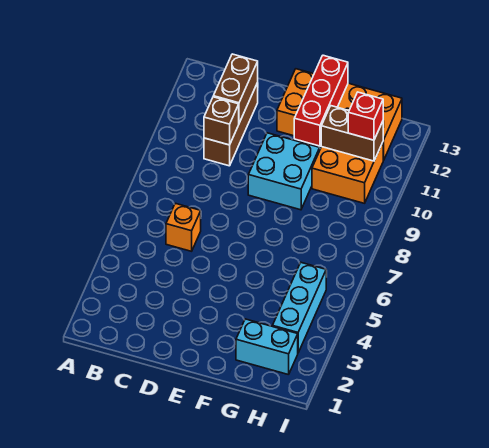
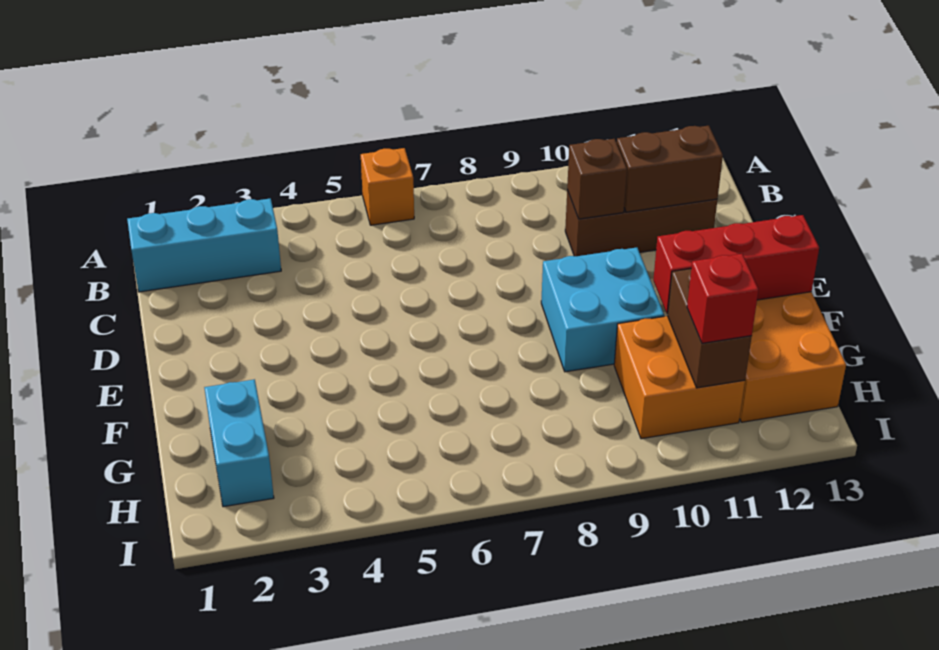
orange brick C6 level 1 -> orange brick A6 level 1
cyan brick H3:H5 level 1 -> cyan brick B1:B3 level 1

